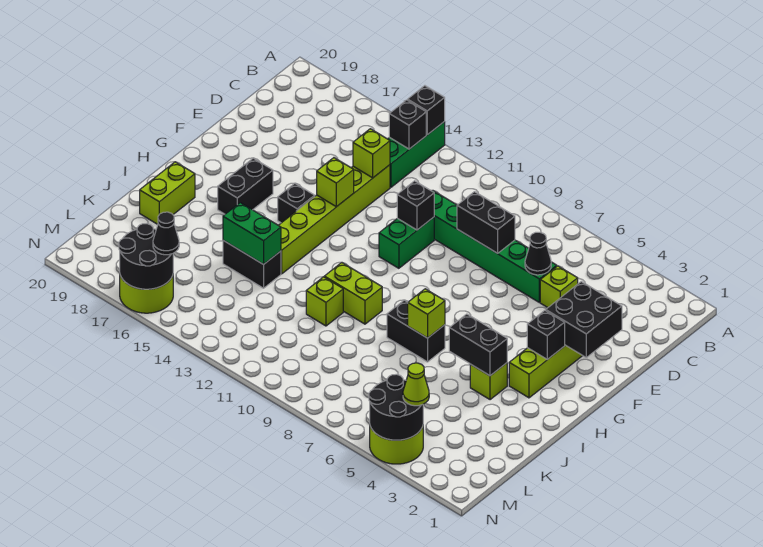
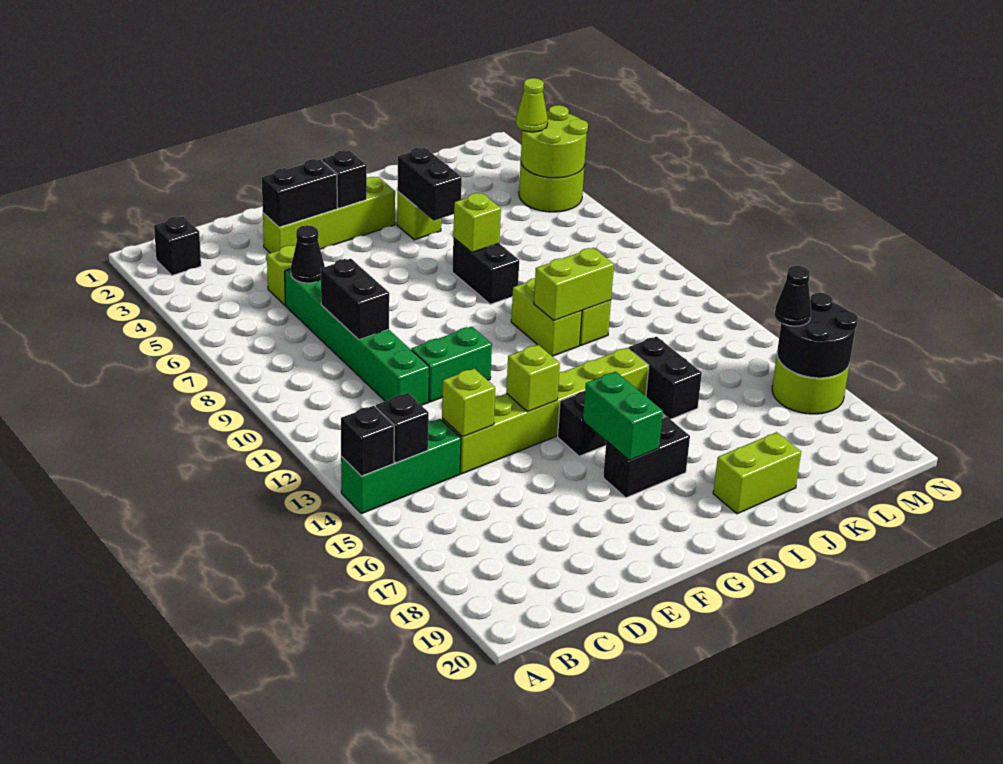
black brick E2:F3 level 2 -> black brick E3:F3 level 2
black brick E11 level 2 -> black brick B2 level 1
none -> lime brick I11:J11 level 2
green brick J14:J15 level 2 -> green brick G16:G17 level 2
black round brick M4:N5 level 2 -> lime round brick M4:N5 level 2

